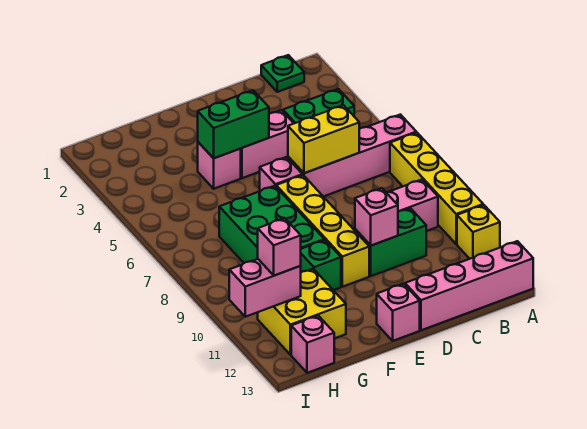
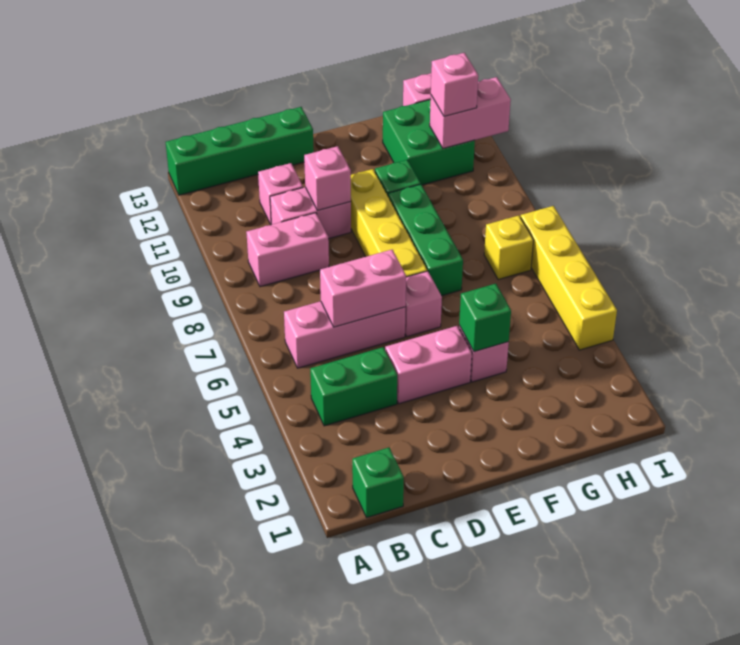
pink brick A6:D6 level 1 -> pink brick B6:D6 level 1
yellow brick A7:A10 level 1 -> yellow brick I4:I7 level 1
yellow brick A11 level 1 -> yellow brick H7 level 1
pink brick A13:D13 level 1 -> green brick A13:D13 level 1
green plate B1 level 1 -> green brick B1 level 1
yellow brick C6:D6 level 2 -> pink brick C6:D6 level 2
green brick C10:D10 level 1 -> pink brick C10:D10 level 1
green brick E4:F4 level 2 -> green brick F4 level 2
pink brick E13 level 1 -> pink brick C11 level 1
green brick F7:G9 level 1 -> green brick F7:F9 level 1
yellow brick G11:H12 level 1 -> green brick G11:H12 level 1

